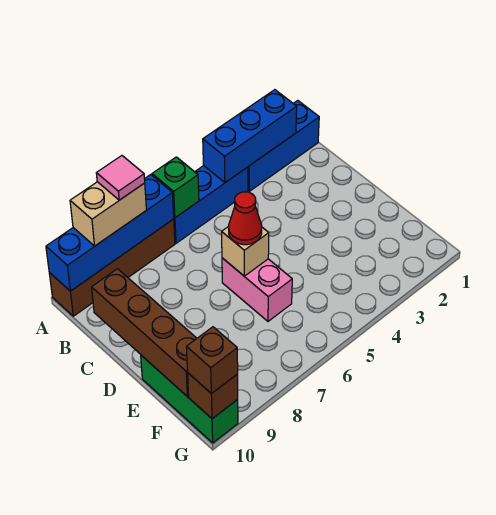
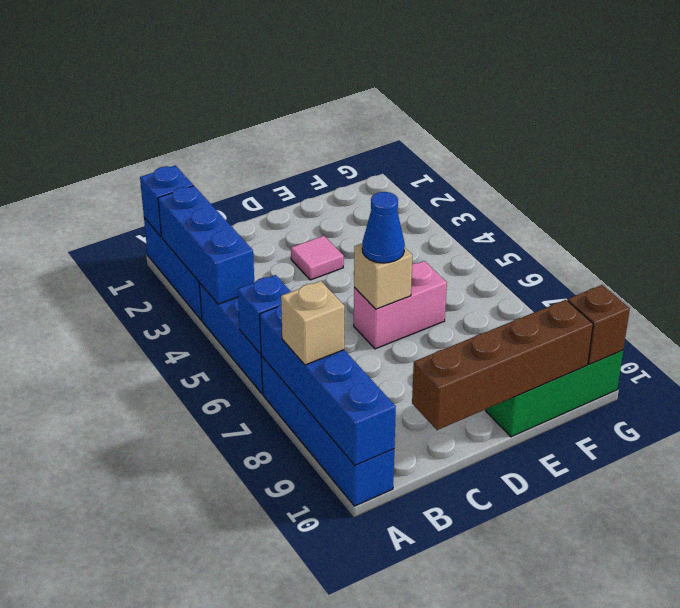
none -> blue brick A1 level 2
green brick A6 level 2 -> blue brick A6 level 2
brown brick A7:A10 level 1 -> blue brick A7:A10 level 1
tan brick A8:A9 level 3 -> tan brick A8 level 3
pink tile A8 level 4 -> pink tile D3 level 1
red cone D6 level 3 -> blue cone D6 level 3
brown brick G10 level 3 -> none

